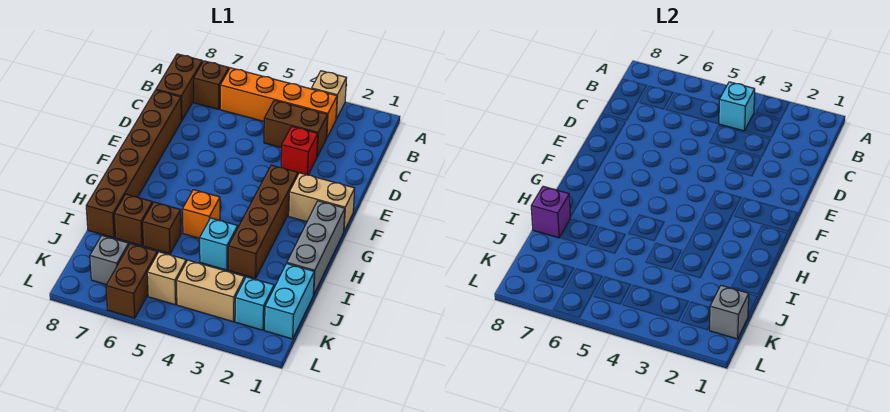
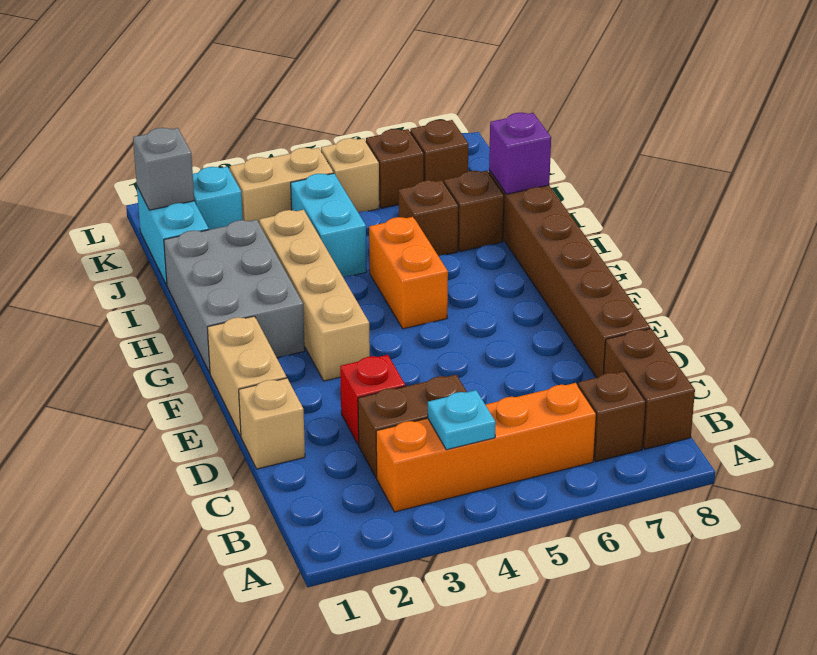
tan brick A3 level 1 -> tan brick D1 level 1
cyan brick B4 level 2 -> cyan plate B4 level 2
tan brick F1:F2 level 1 -> tan brick E1:F1 level 1
brown brick F3:I3 level 1 -> tan brick F3:I3 level 1
grey brick G1:I1 level 1 -> grey brick G1:I2 level 1
orange brick H5 level 1 -> orange brick G5:H5 level 1
cyan brick I4 level 1 -> cyan brick I4:J4 level 1
brown brick K6:L6 level 1 -> brown brick K6 level 1
grey brick K7 level 1 -> brown brick K7 level 1

